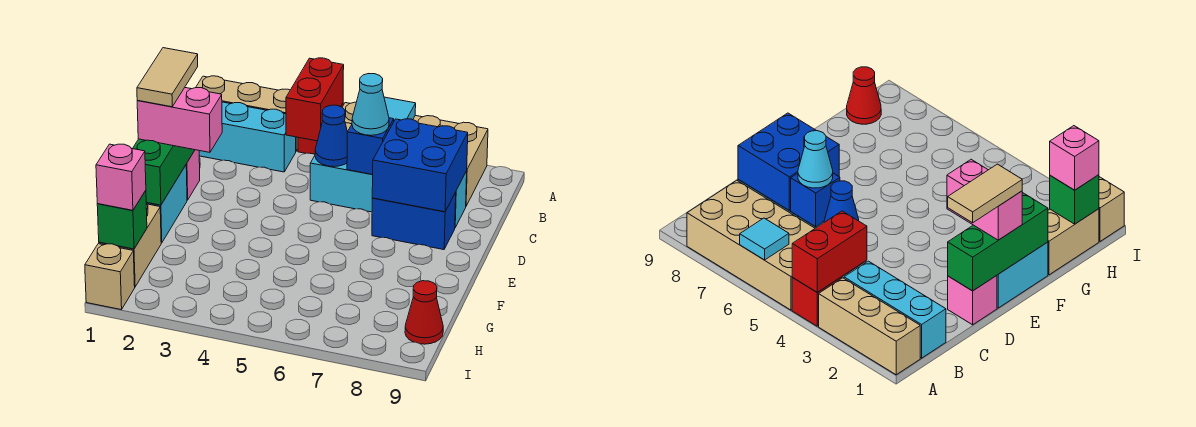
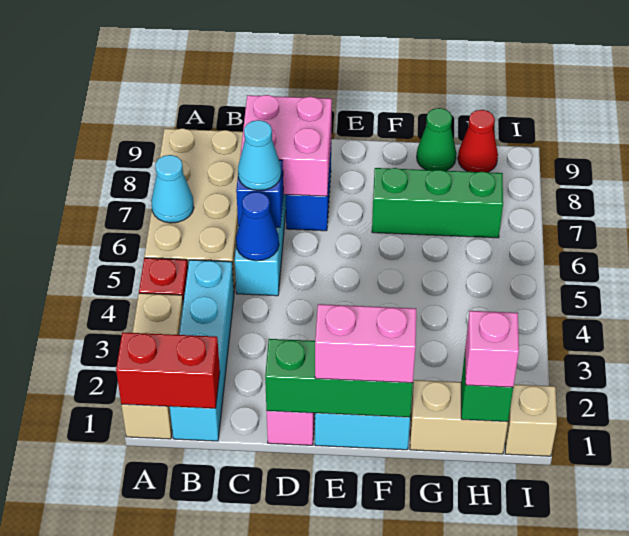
red brick A4:B4 level 2 -> red brick A1:B1 level 2
cyan tile A6 level 2 -> cyan cone A6 level 2
cyan brick B1:B3 level 1 -> cyan brick B1:B4 level 1
blue brick C7:D8 level 2 -> pink brick C7:D8 level 2
tan tile D1:E1 level 4 -> none
pink brick E1:E2 level 3 -> pink brick E1:F1 level 3
none -> green brick F7:H7 level 1
none -> green cone G9 level 1

